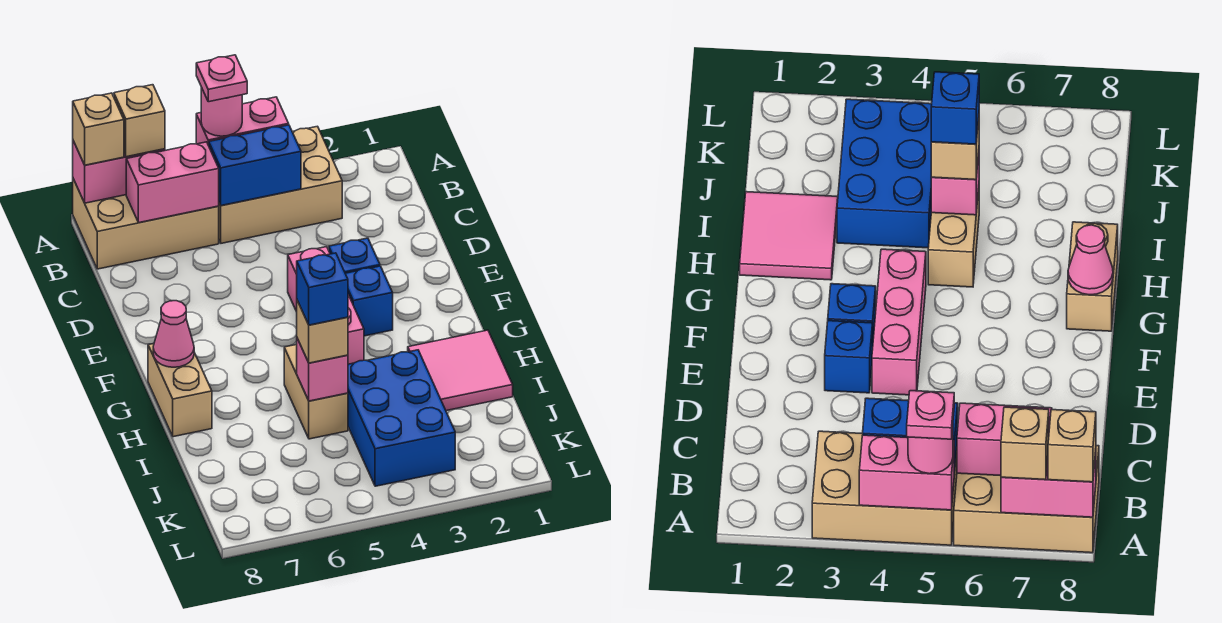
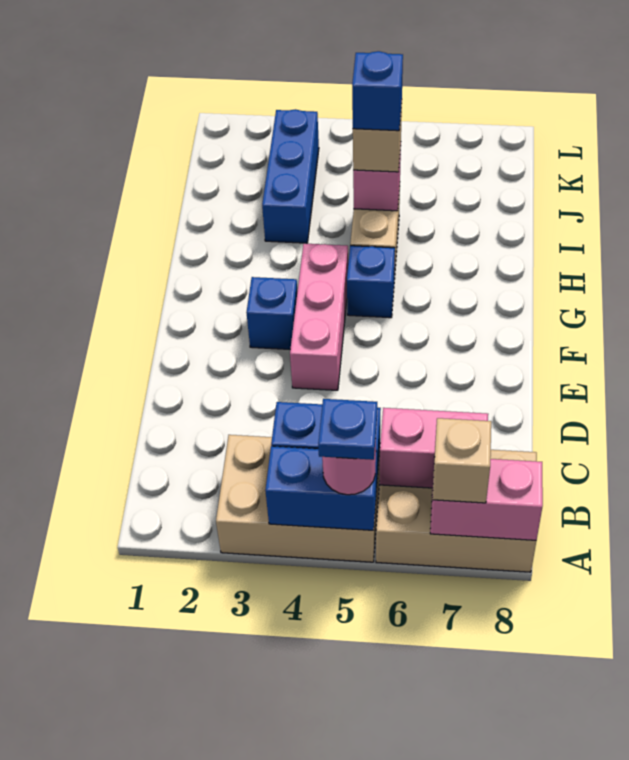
pink brick A4:A5 level 2 -> blue brick A4:A5 level 2
pink plate A5 level 4 -> blue plate A5 level 4
tan brick A8 level 3 -> none
blue brick E3 level 1 -> blue brick G5 level 1
tan brick G8:H8 level 1 -> none
pink cone G8 level 2 -> none
pink tile H1:I2 level 1 -> none
blue brick I3:K4 level 1 -> blue brick I3:K3 level 1

